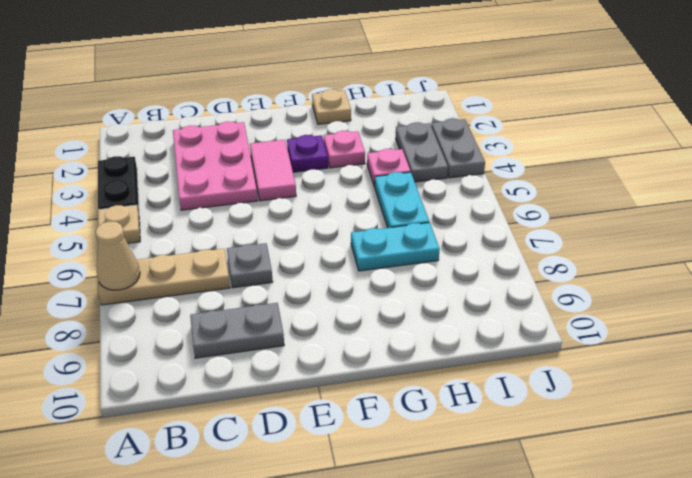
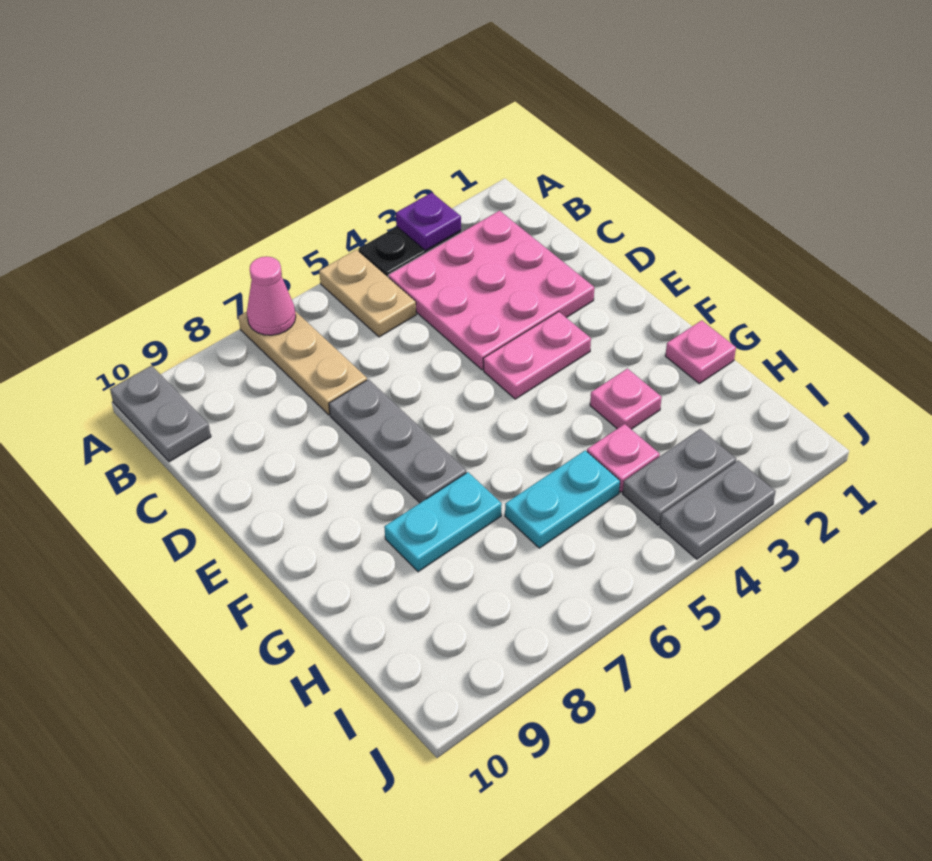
tan plate A5 level 1 -> tan plate A5:B5 level 1
tan cone A7 level 2 -> pink cone A7 level 2
pink plate C2:D4 level 1 -> pink plate B2:D4 level 1
grey plate C9:D9 level 1 -> grey plate A10:B10 level 1
grey plate D7 level 1 -> grey plate D7:F7 level 1
pink tile E3:E4 level 1 -> pink plate E3:E4 level 1
purple plate F3 level 1 -> purple plate A3 level 2
tan plate G1 level 1 -> pink plate G1 level 1
cyan plate G7:H7 level 1 -> cyan plate G7:G8 level 1

